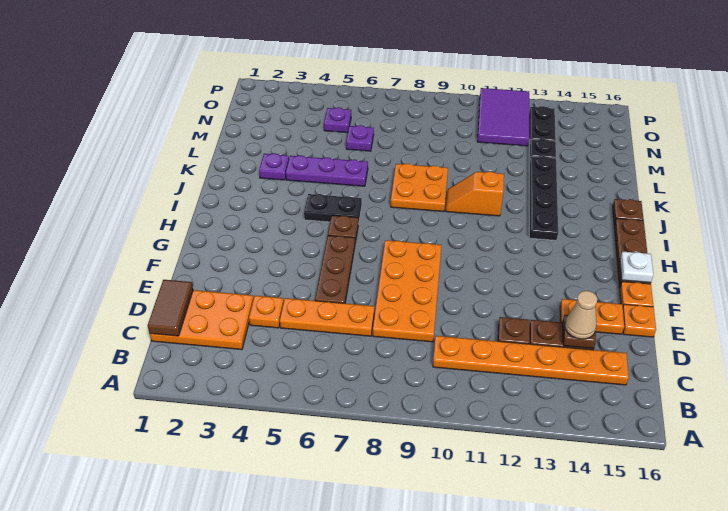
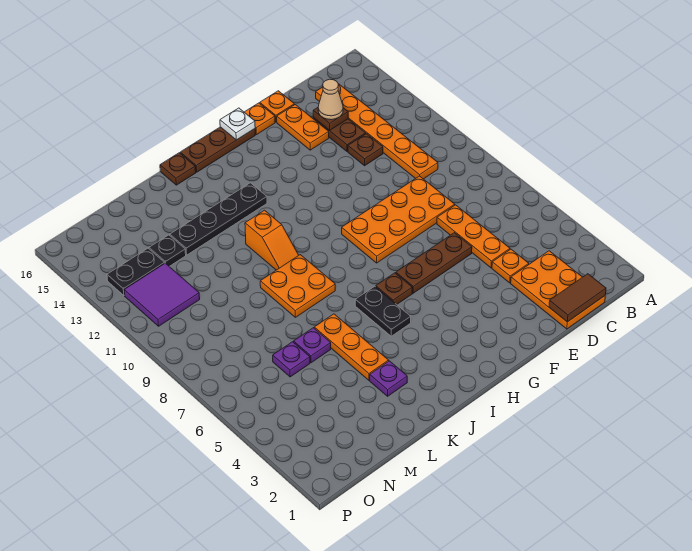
purple plate K4:K6 level 1 -> orange plate K4:K6 level 1
purple plate N5 level 1 -> purple plate L6 level 1
purple tile N11:P12 level 1 -> purple tile N11:O12 level 1

